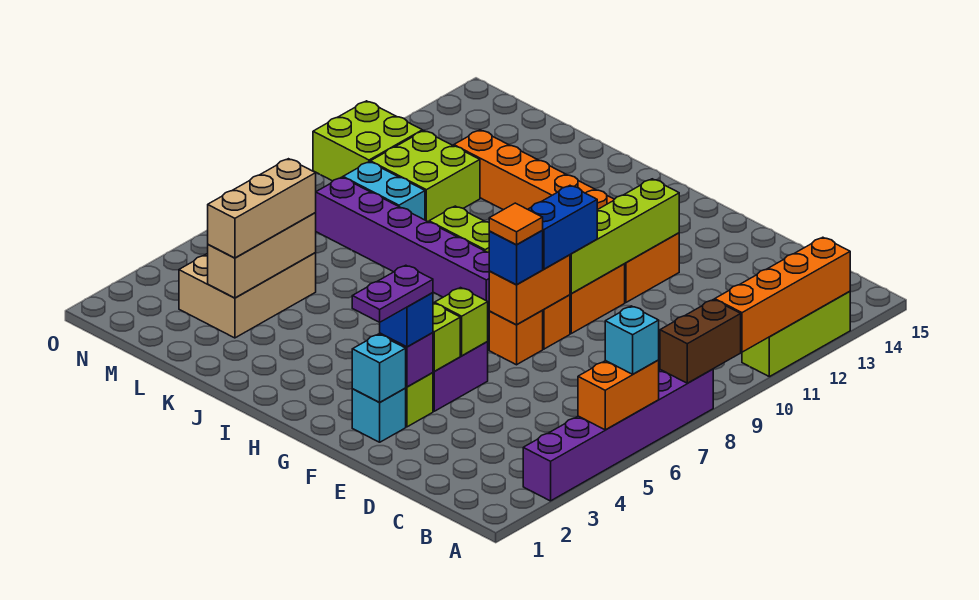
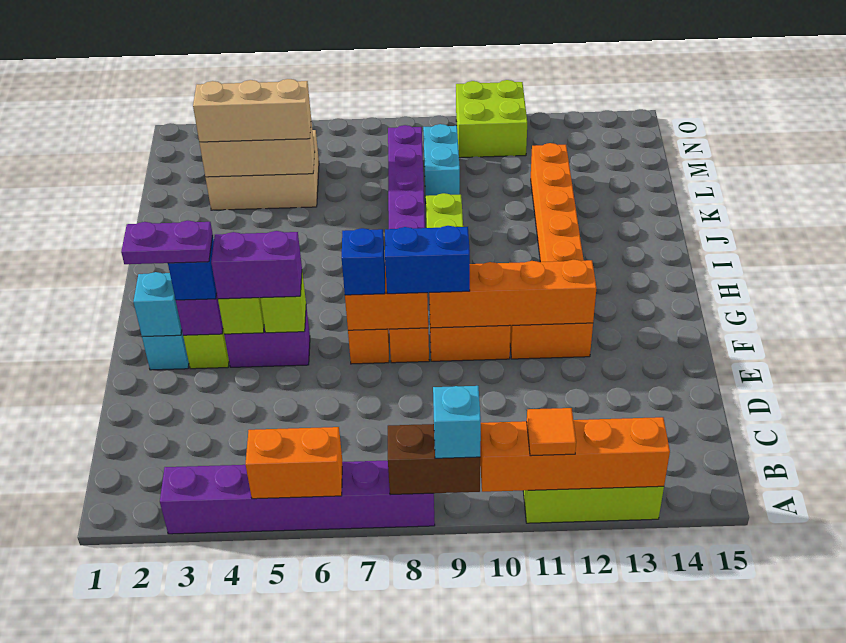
cyan brick A6 level 3 -> cyan brick A9 level 3
none -> purple brick F4:F5 level 3
orange tile F7 level 4 -> orange tile A11 level 3
lime brick F9:F12 level 2 -> orange brick F9:F12 level 2
lime brick L10:M11 level 1 -> none

